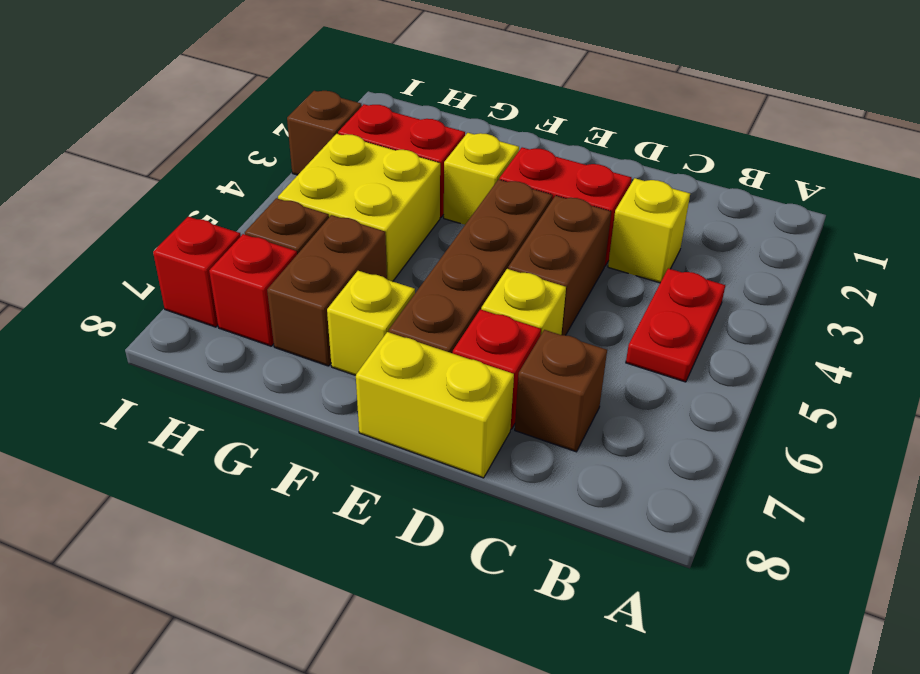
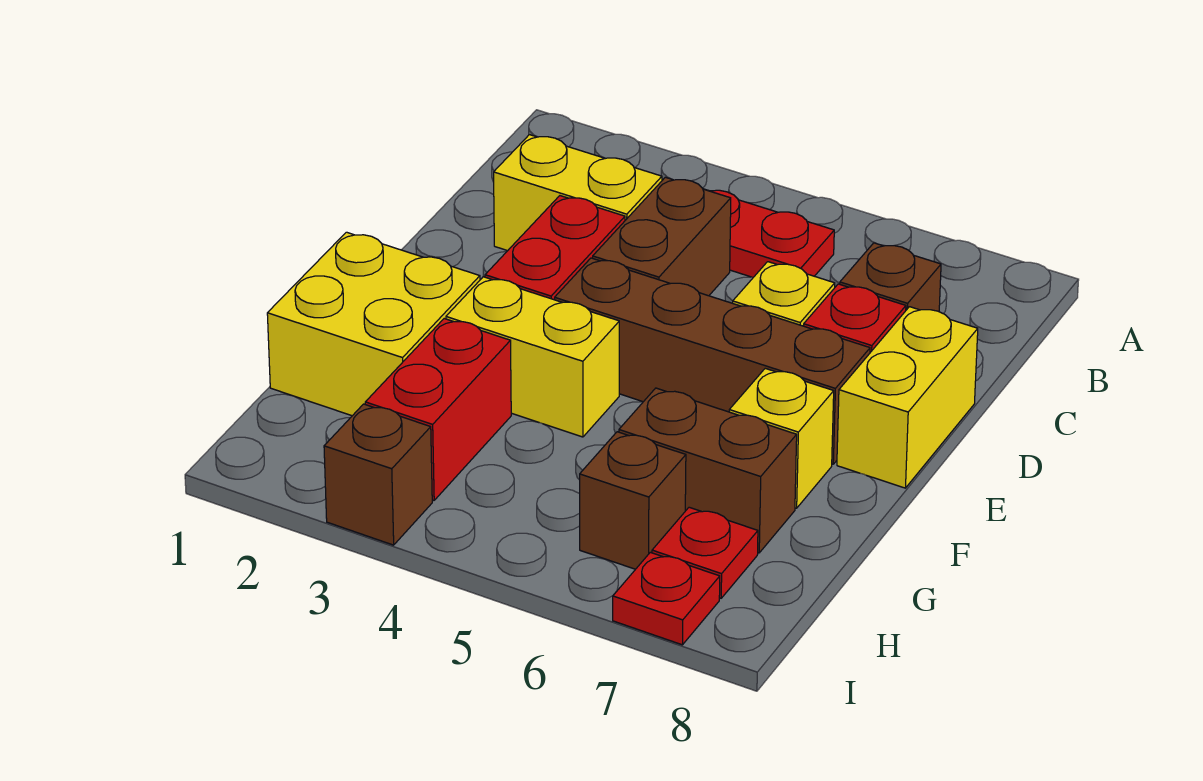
yellow brick C3 level 1 -> yellow brick C2:C3 level 1
brown brick D4:D5 level 1 -> brown brick C4:D4 level 1
yellow brick F3 level 1 -> yellow brick F3:F4 level 1
yellow brick G4:H5 level 1 -> yellow brick F1:G2 level 1
red brick H7 level 1 -> red plate H7 level 1
red brick I7 level 1 -> red plate I7 level 1

